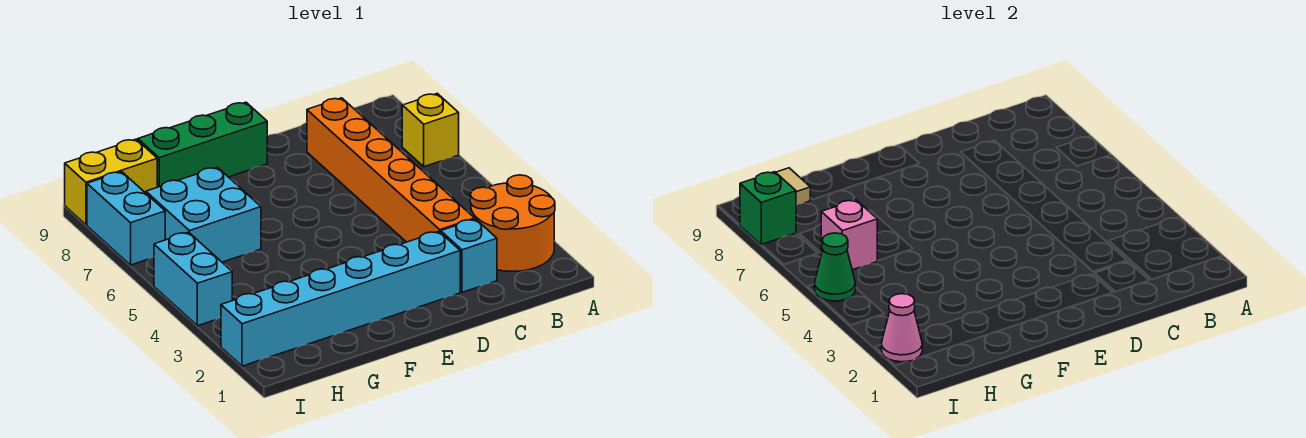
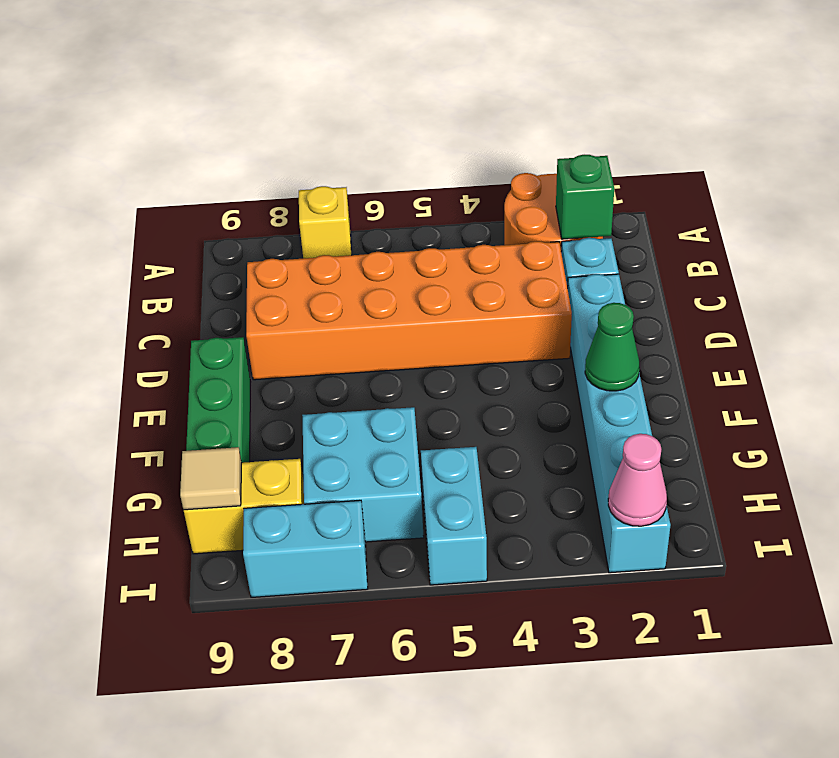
orange brick C3:C8 level 1 -> orange brick C3:D8 level 1
pink brick H6 level 2 -> none
yellow brick H9:I9 level 1 -> yellow brick H8:H9 level 1
cyan brick I4:I5 level 1 -> cyan brick H5:I5 level 1
green cone I5 level 2 -> green cone F2 level 2
green brick I8 level 2 -> green brick B2 level 2

